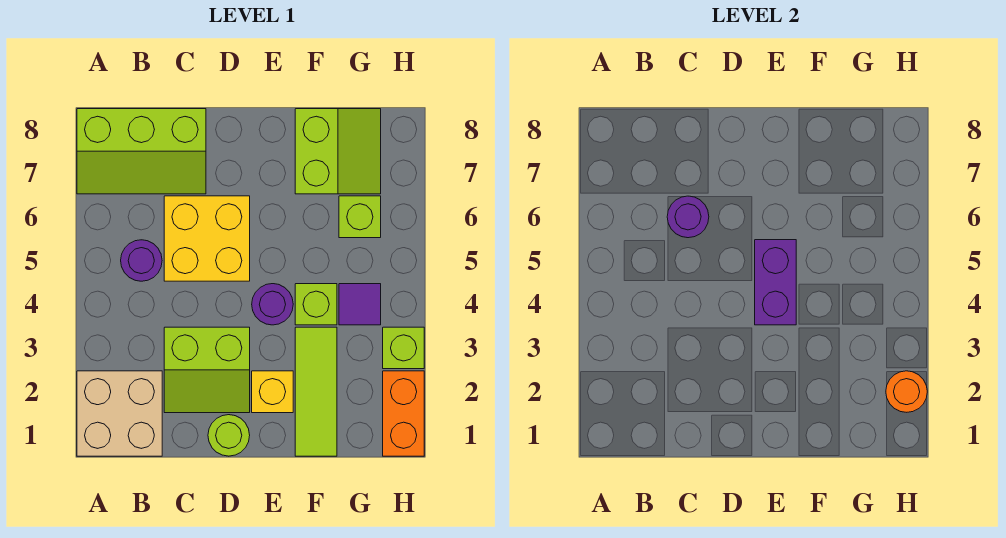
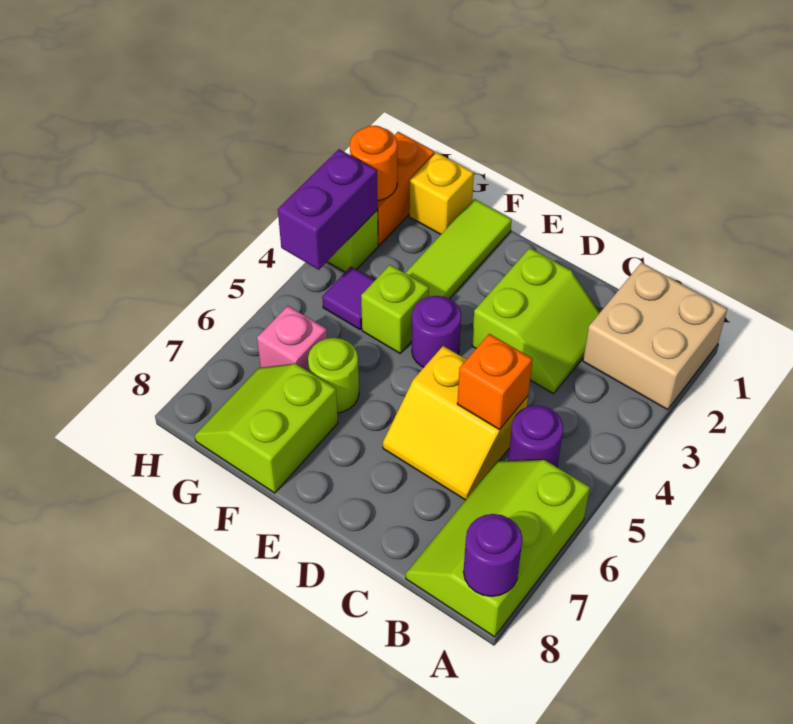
lime slope A7:C8 level 1 top 8 -> lime slope A6:B8 level 1 top A
lime slope C2:D3 level 1 top 3 -> lime slope C2:D3 level 1 top D
yellow brick C5:D6 level 1 -> yellow slope C5:D6 level 1 top 5
none -> orange brick C5 level 2
purple round brick C6 level 2 -> purple round brick A8 level 2
lime round brick D1 level 1 -> lime round brick F6 level 1
yellow brick E2 level 1 -> yellow brick G1 level 1
purple brick E4:E5 level 2 -> purple brick H3:H4 level 2
lime brick G6 level 1 -> pink brick G6 level 1

